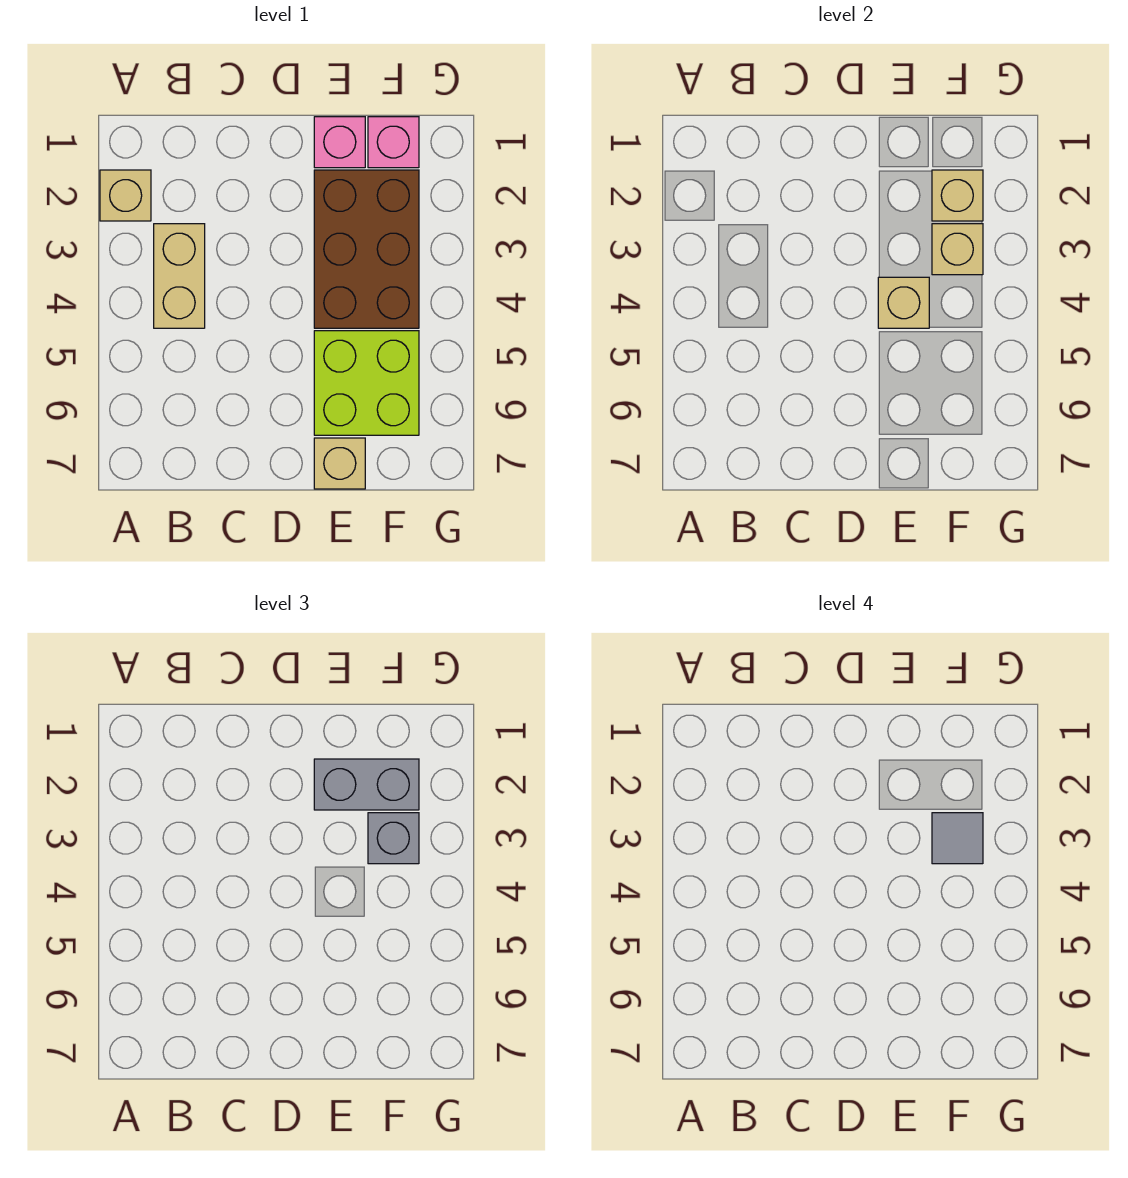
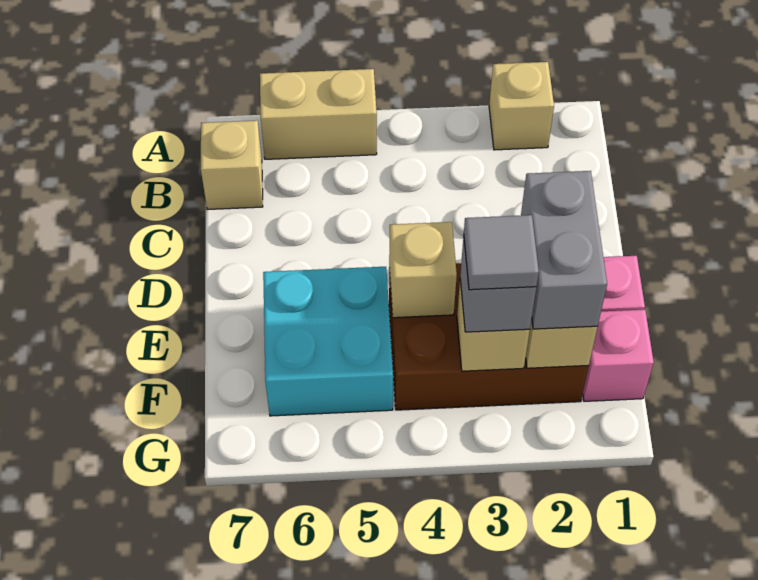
tan brick B3:B4 level 1 -> tan brick A5:A6 level 1
lime brick E5:F6 level 1 -> cyan brick E5:F6 level 1
tan brick E7 level 1 -> tan brick B7 level 1

